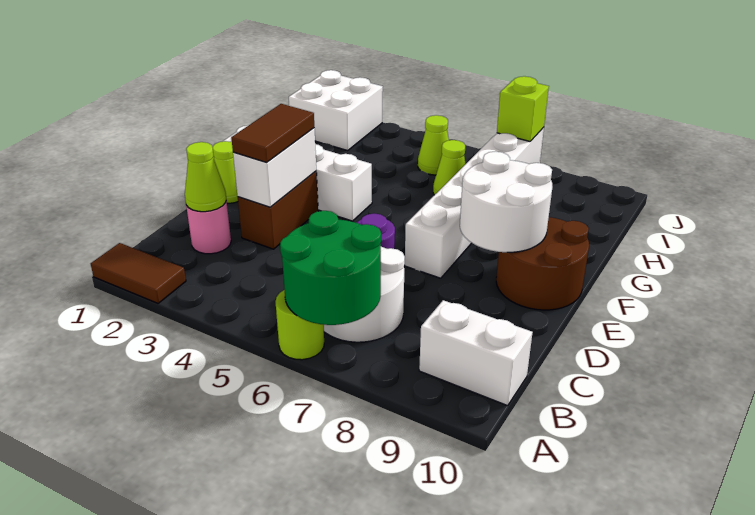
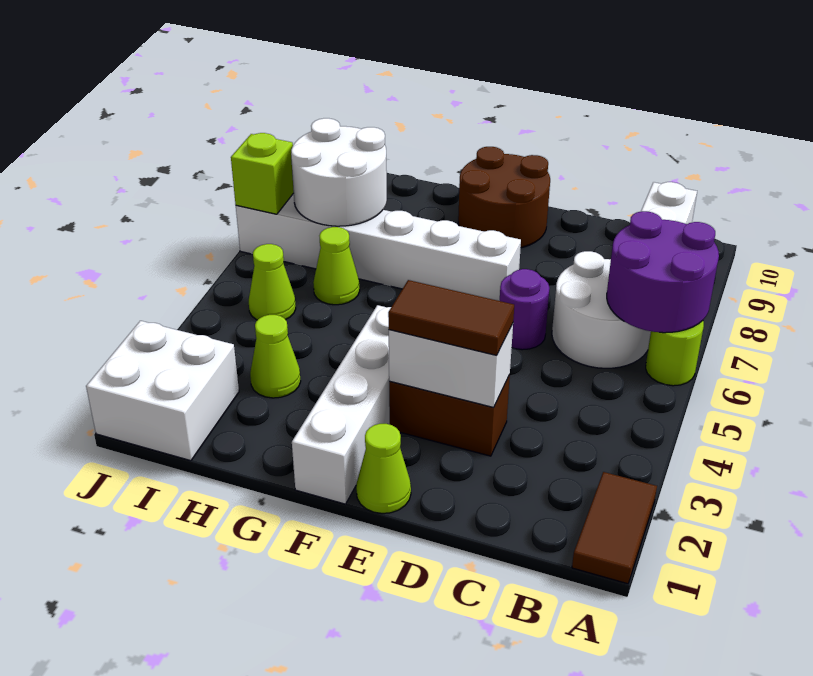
green round brick A6:B7 level 2 -> purple round brick A6:B7 level 2
pink round brick C2 level 1 -> none
lime cone C2 level 2 -> lime cone H3 level 1
white round brick E8:F9 level 2 -> white round brick H7:I8 level 2

